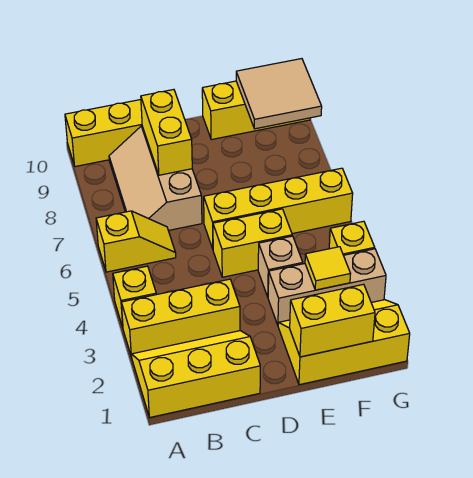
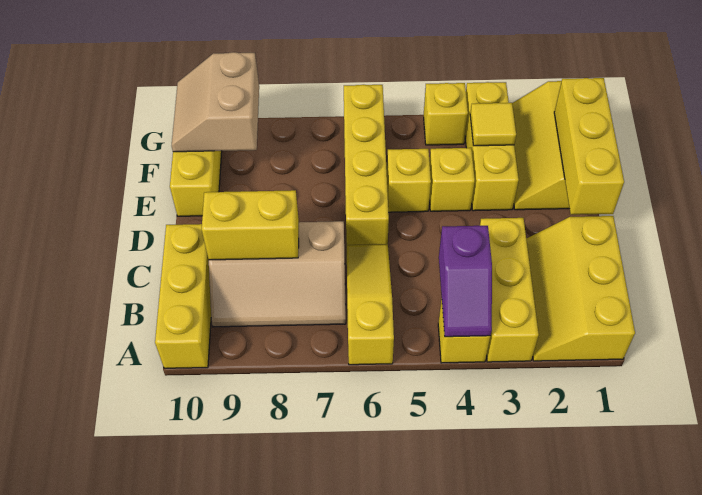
none -> purple slope A4:B4 level 2 top B
yellow slope A6:B6 level 1 top A -> yellow slope A6:C6 level 1 top A
yellow brick D5:E5 level 1 -> yellow brick E5 level 1
yellow brick E1:F1 level 2 -> yellow brick D1:F1 level 2
tan brick E3:G3 level 1 -> yellow brick E3:G3 level 1
tan brick E4 level 1 -> yellow brick E4 level 1
tan tile F9:G10 level 2 -> tan slope F9:G10 level 2 top 9

